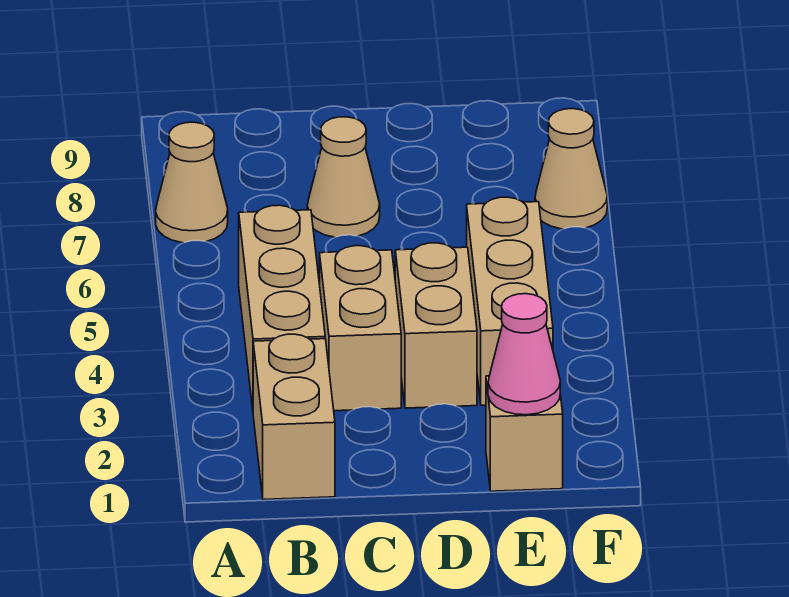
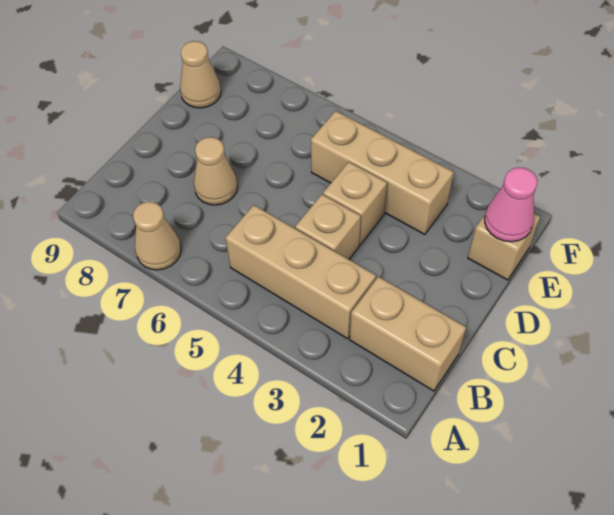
tan brick C3:C4 level 1 -> tan brick C4 level 1
tan brick D3:D4 level 1 -> tan brick D4 level 1
tan cone F7 level 1 -> tan cone E9 level 1

